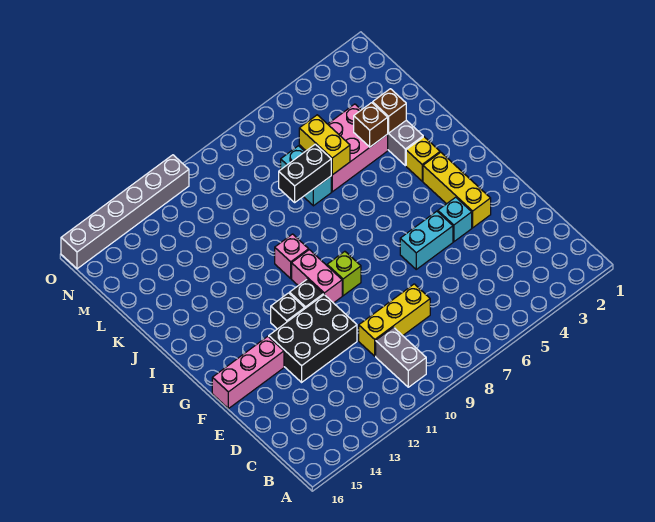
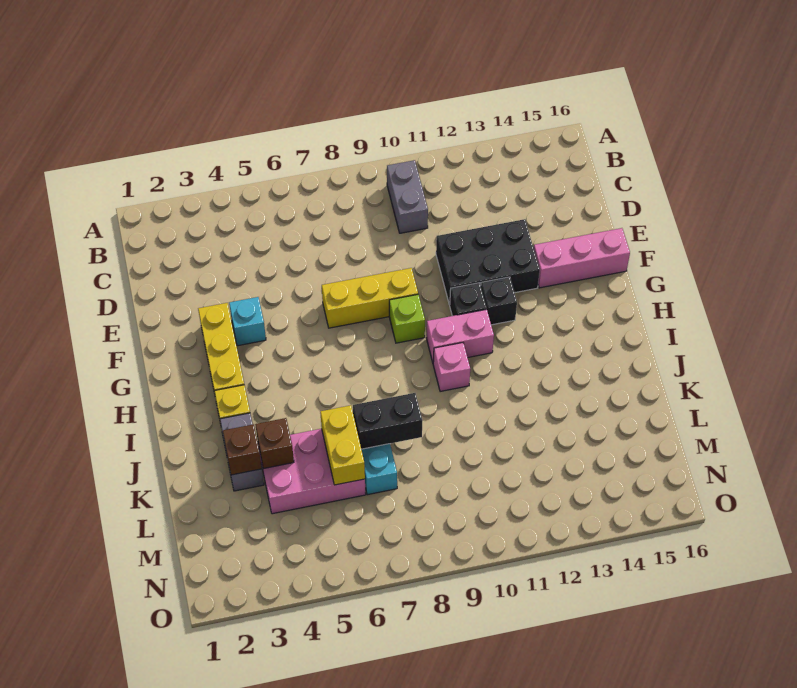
yellow brick D8:D10 level 1 -> yellow brick F7:F9 level 1
cyan brick F5:F6 level 1 -> none
pink brick G10:H10 level 1 -> pink brick H10:H11 level 1
grey brick O11:O16 level 1 -> none

